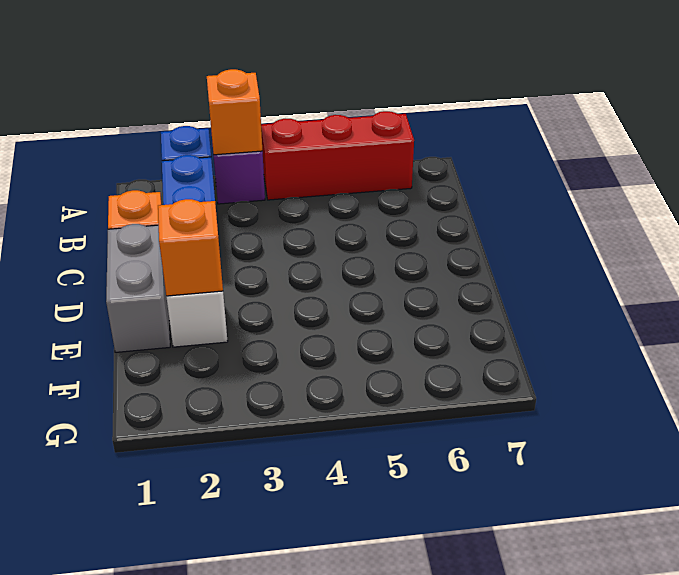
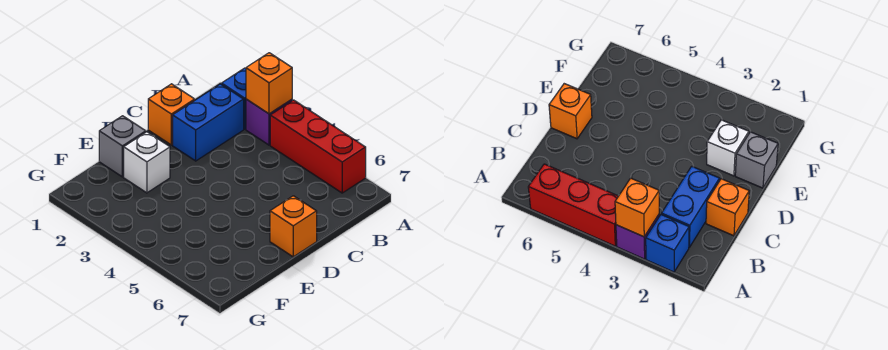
grey brick D1:E1 level 1 -> grey brick E1 level 1
orange brick E2 level 2 -> orange brick D7 level 1

